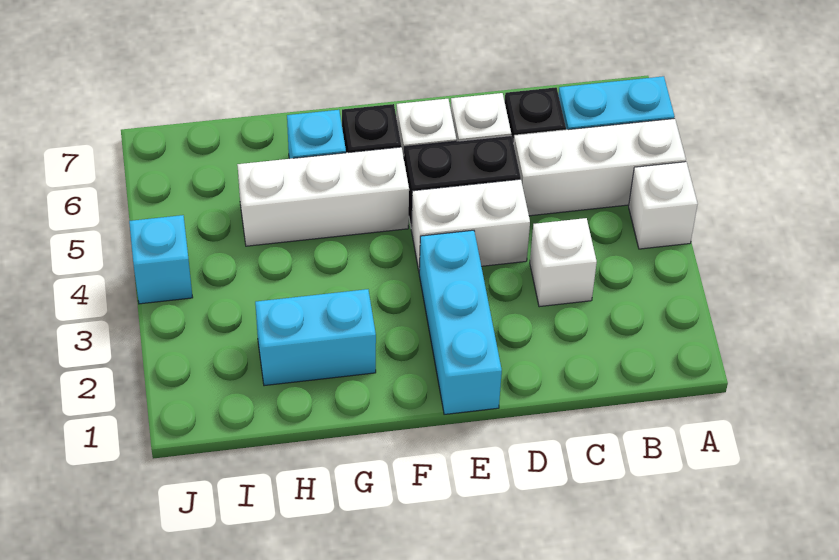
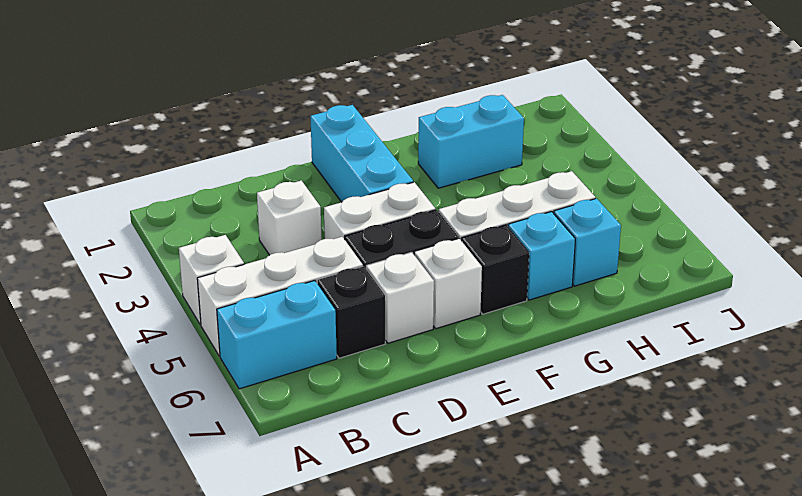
cyan brick J4 level 1 -> cyan brick H6 level 1

